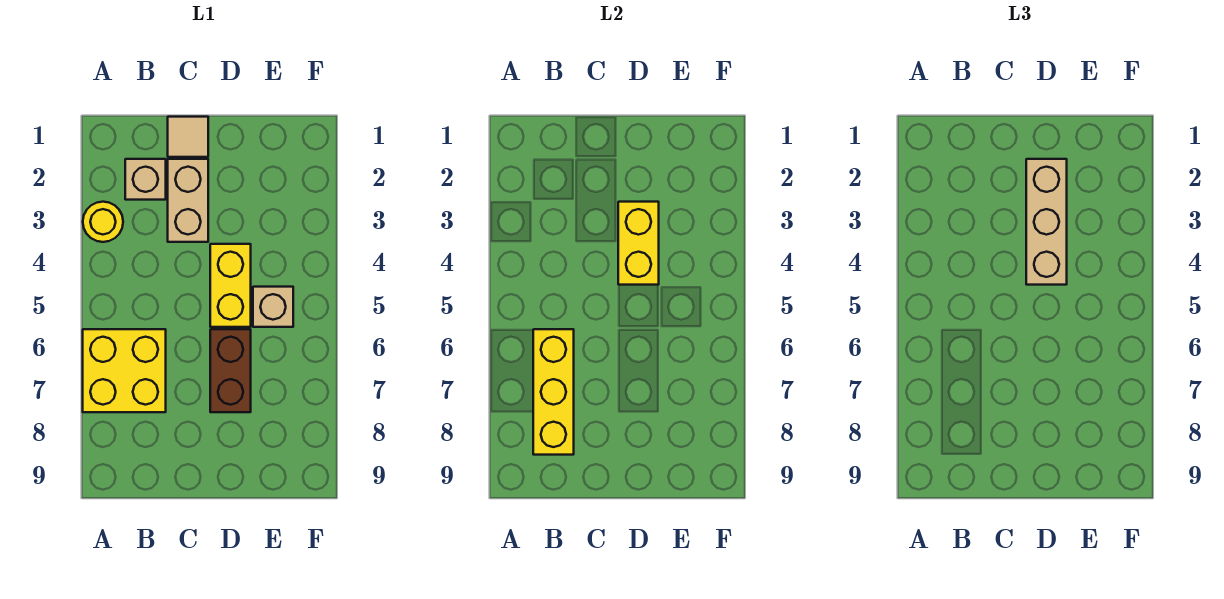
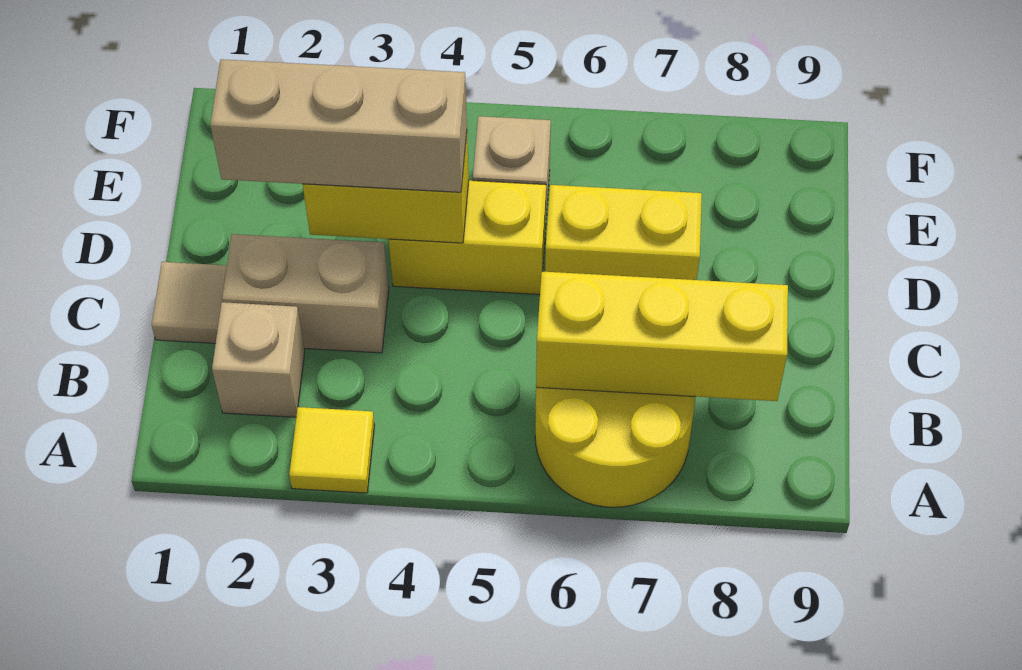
yellow round brick A3 level 1 -> yellow tile A3 level 1
yellow brick A6:B7 level 1 -> yellow round brick A6:B7 level 1
brown brick D6:D7 level 1 -> yellow brick D6:D7 level 1

